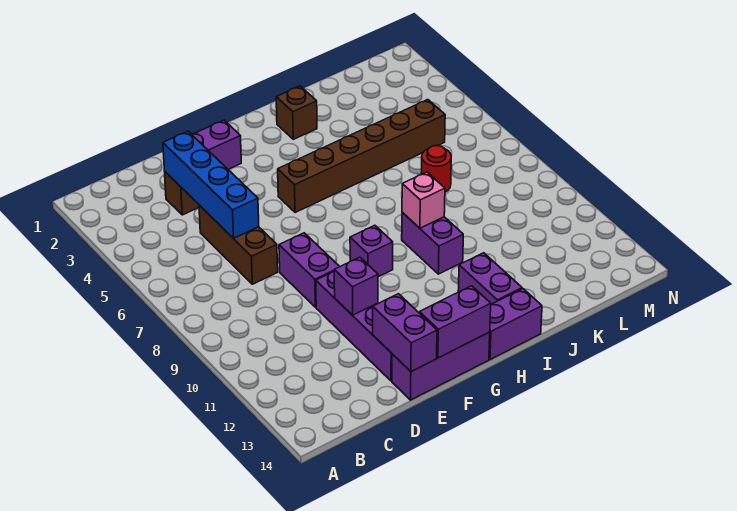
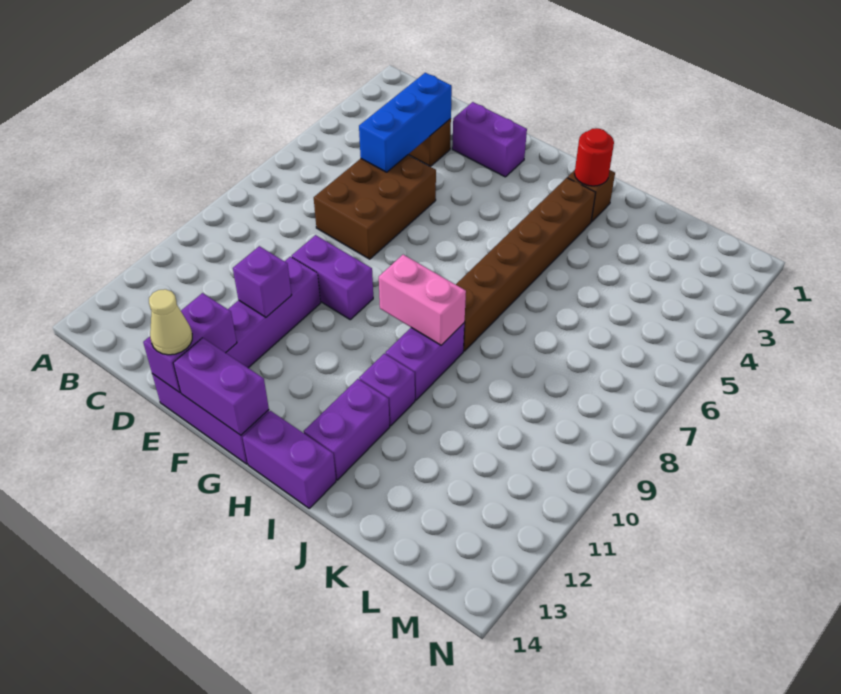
blue brick D3:D6 level 2 -> blue brick D3:D5 level 2
brown brick D5:D7 level 1 -> brown brick D5:E7 level 1
purple brick E8:E9 level 1 -> purple brick E9:F9 level 1
none -> tan cone E14 level 3
brown brick G5:L5 level 1 -> brown brick I3:I8 level 1
purple brick G9 level 1 -> purple brick I11 level 1
pink brick I9 level 2 -> pink brick H9:I9 level 2
red round brick K7 level 1 -> red round brick I2 level 2

